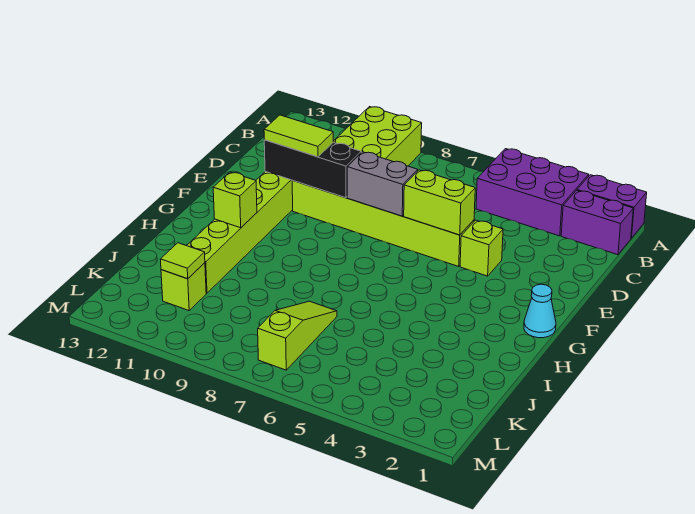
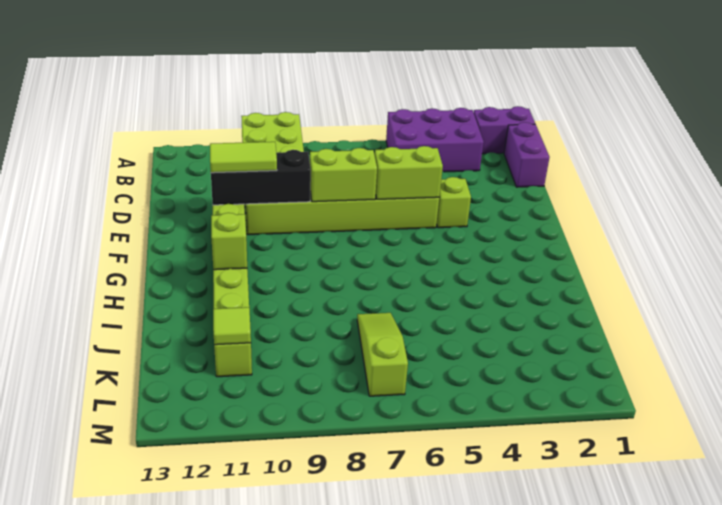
purple brick B1:B2 level 1 -> purple brick B1:C1 level 1
grey brick E7:E8 level 2 -> lime brick E7:E8 level 2
cyan cone G1 level 1 -> none

